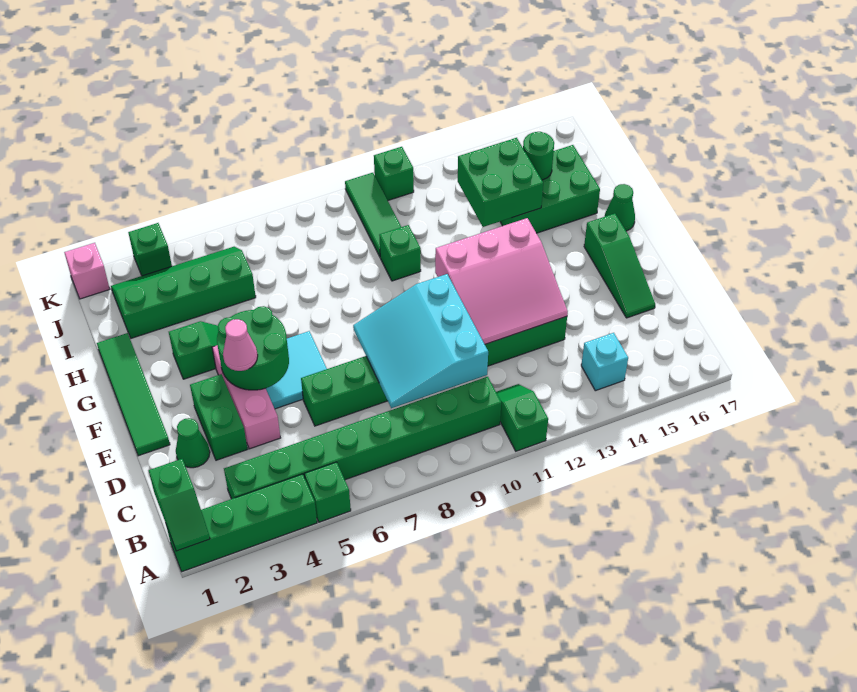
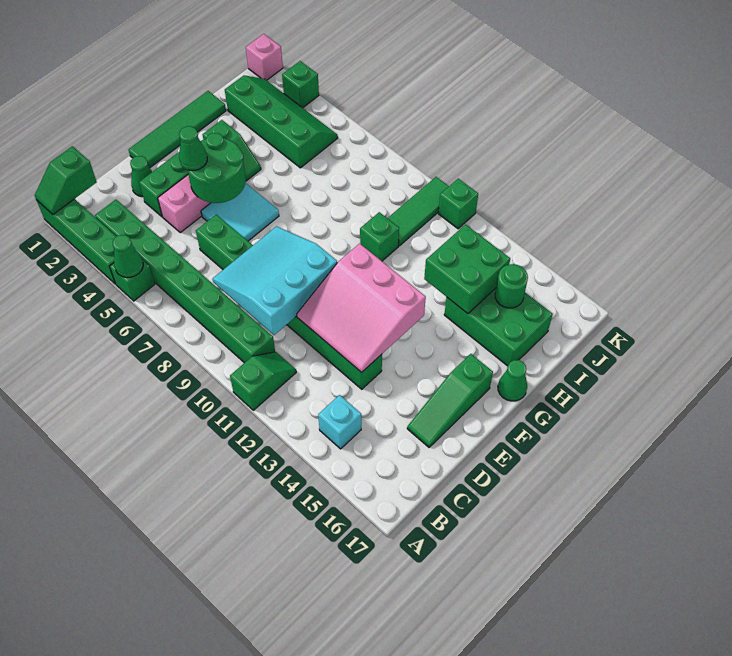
none -> green cone A5 level 2
pink cone E4 level 3 -> green cone E4 level 3

